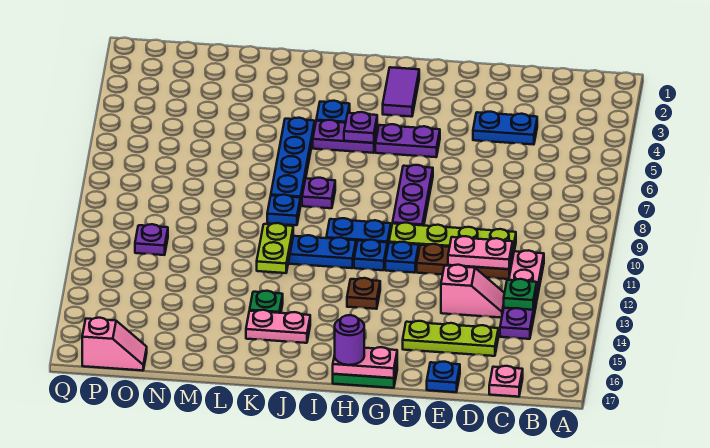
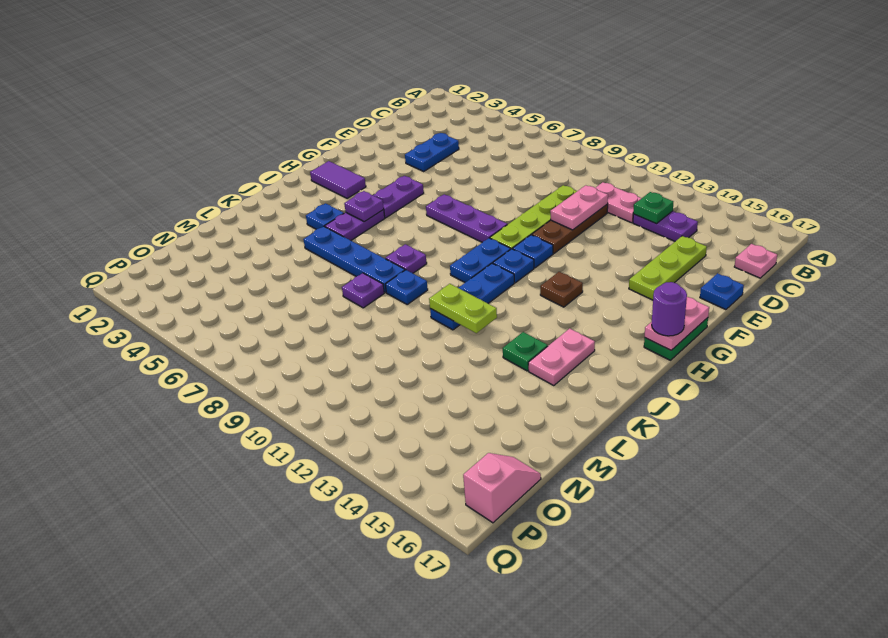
pink slope D13:E13 level 1 top E -> none
purple plate O11 level 1 -> purple plate L8 level 1

